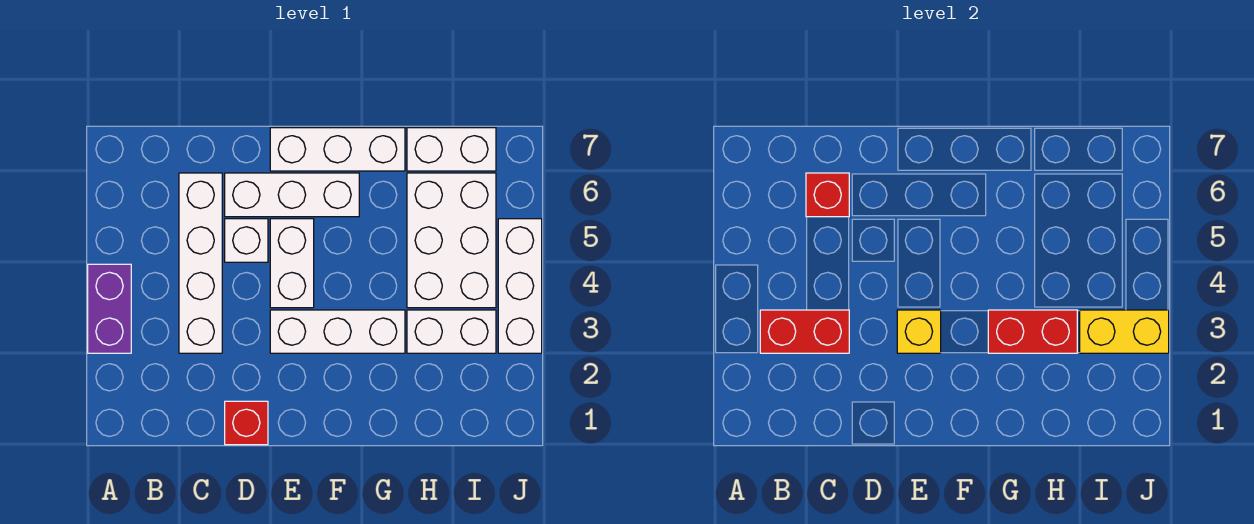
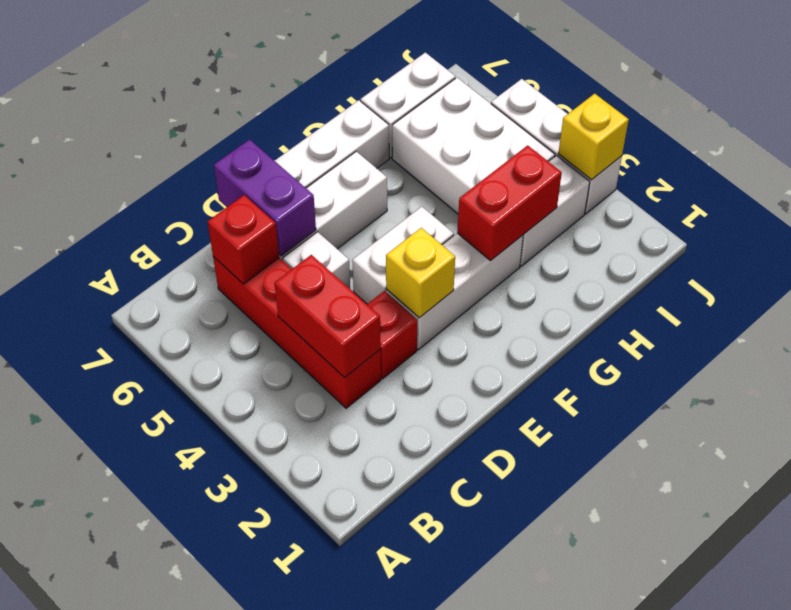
purple brick A3:A4 level 1 -> purple brick D6:D7 level 2
red brick B3:C3 level 2 -> red brick C3:C4 level 2
white brick C3:C6 level 1 -> red brick C3:C6 level 1
red brick D1 level 1 -> red brick D3 level 1
white brick E4:E5 level 1 -> white brick E4:F4 level 1
yellow brick I3:J3 level 2 -> yellow brick J3 level 2

